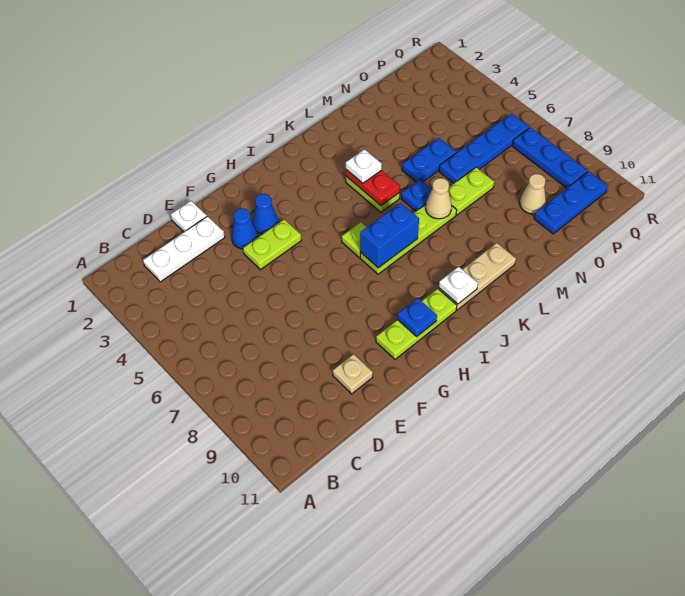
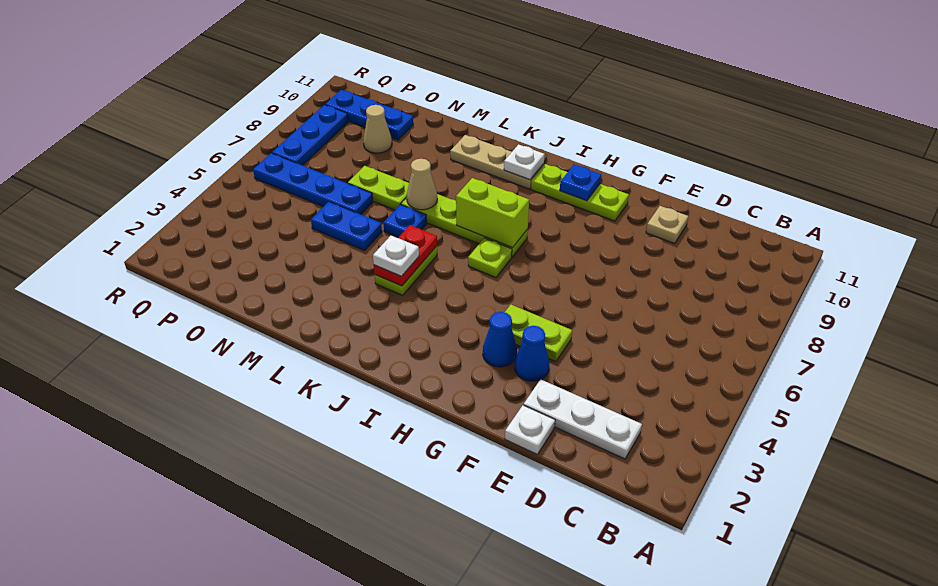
blue brick I7:J7 level 2 -> lime brick I7:J7 level 2

